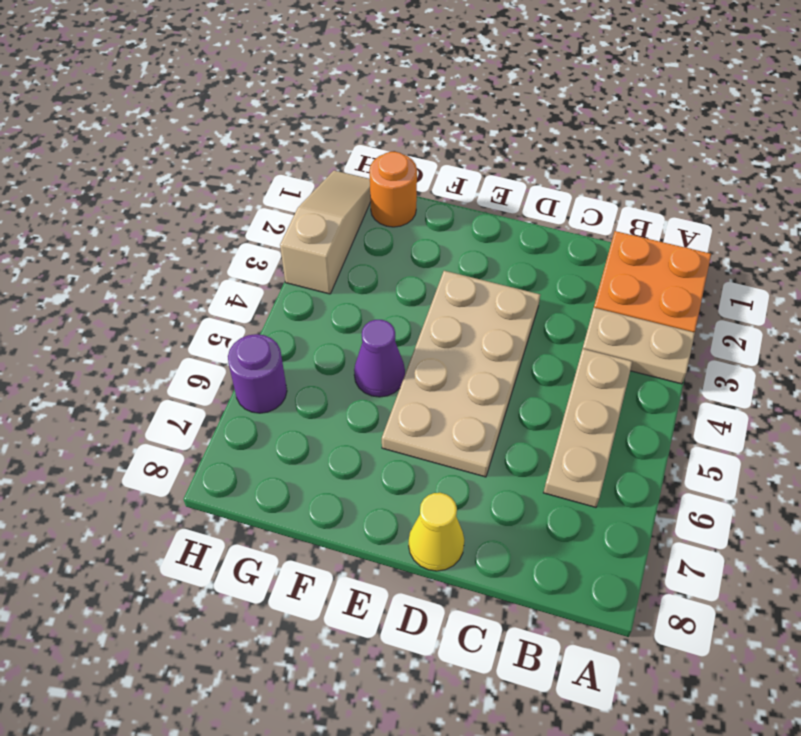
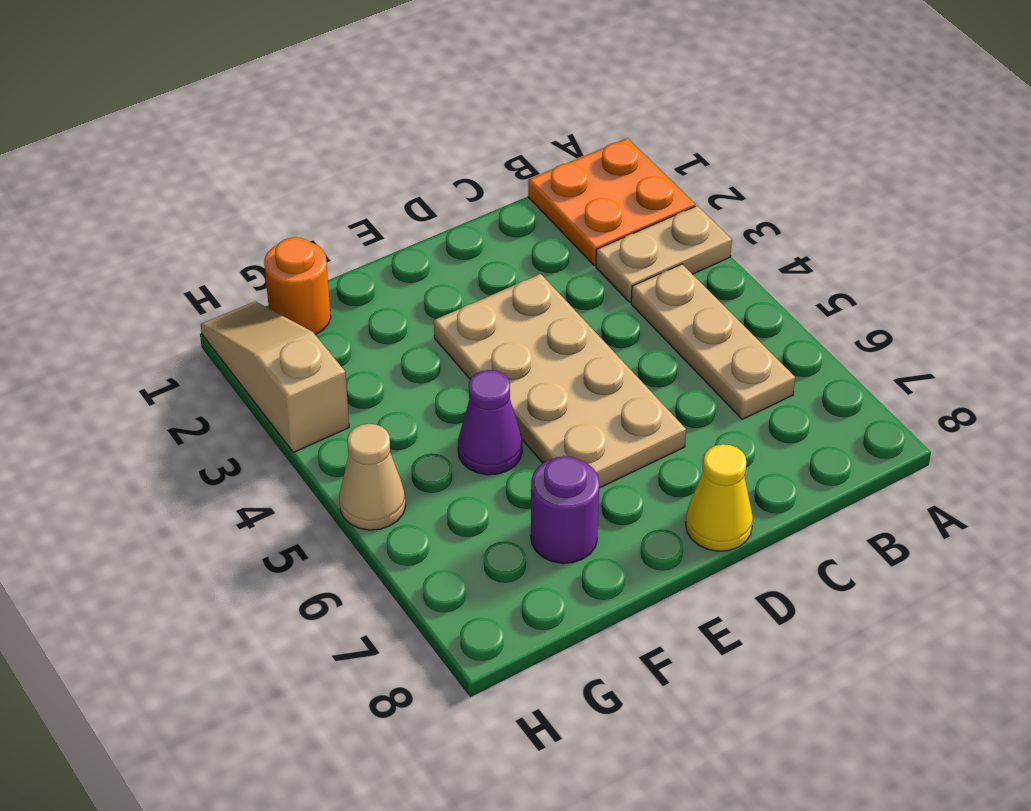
none -> tan cone H5 level 1
purple round brick H6 level 1 -> purple round brick F7 level 1

